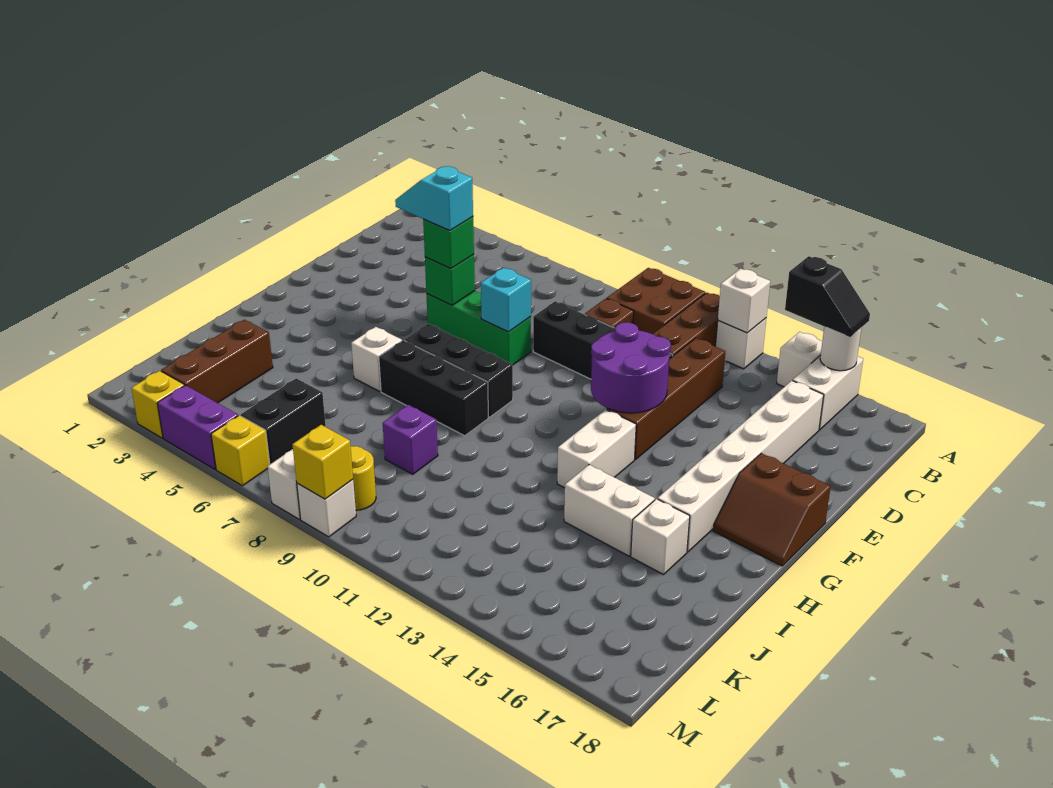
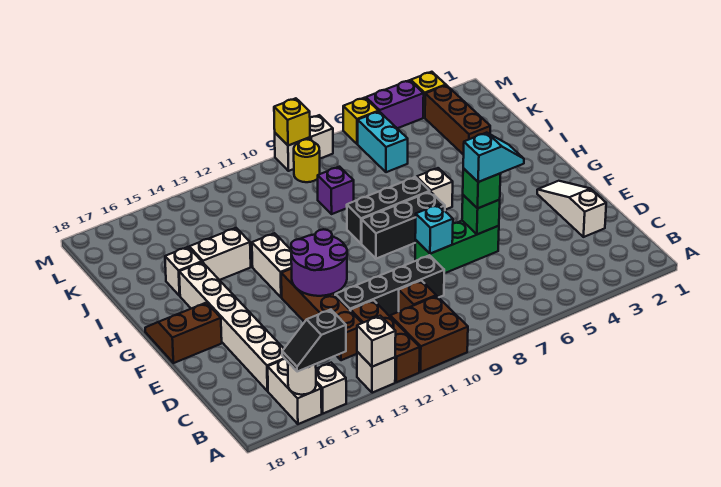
none -> white slope D2:F2 level 1 top D
black brick K6:L6 level 1 -> cyan brick K6:L6 level 1

